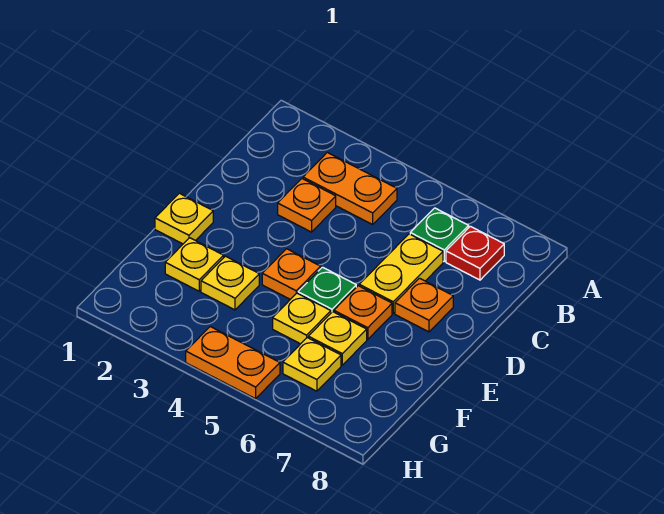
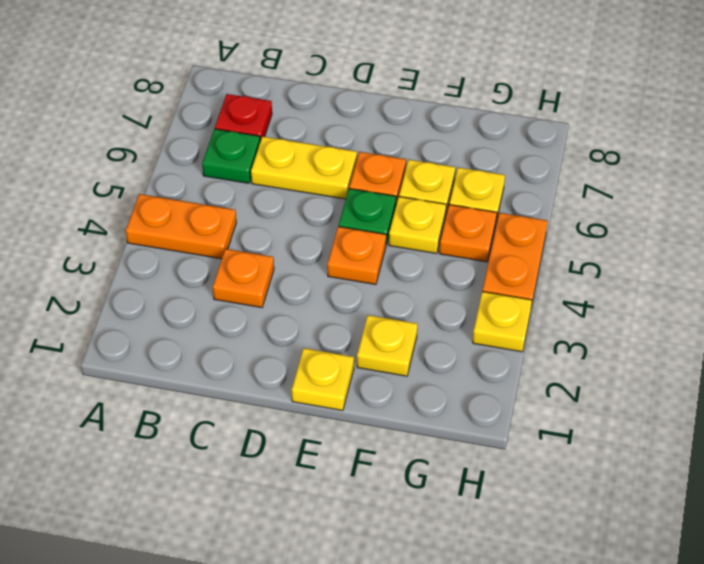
orange plate B3:B4 level 1 -> orange plate A4:B4 level 1
orange plate D7 level 1 -> orange plate G5 level 1
yellow plate F3 level 1 -> yellow plate H3 level 1

